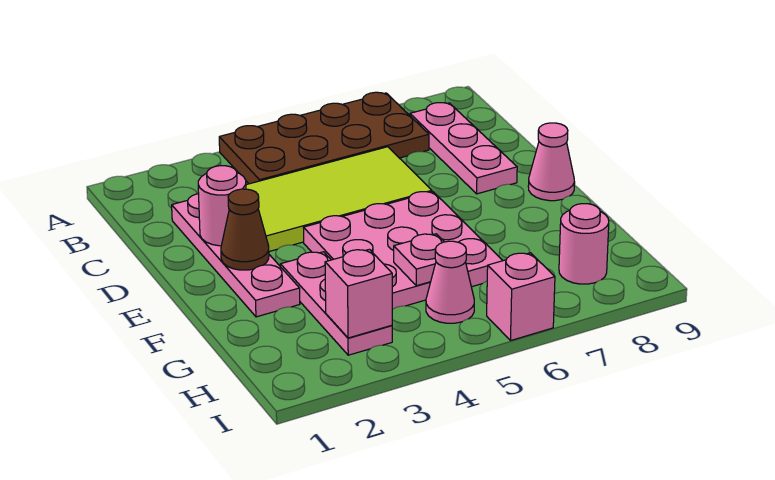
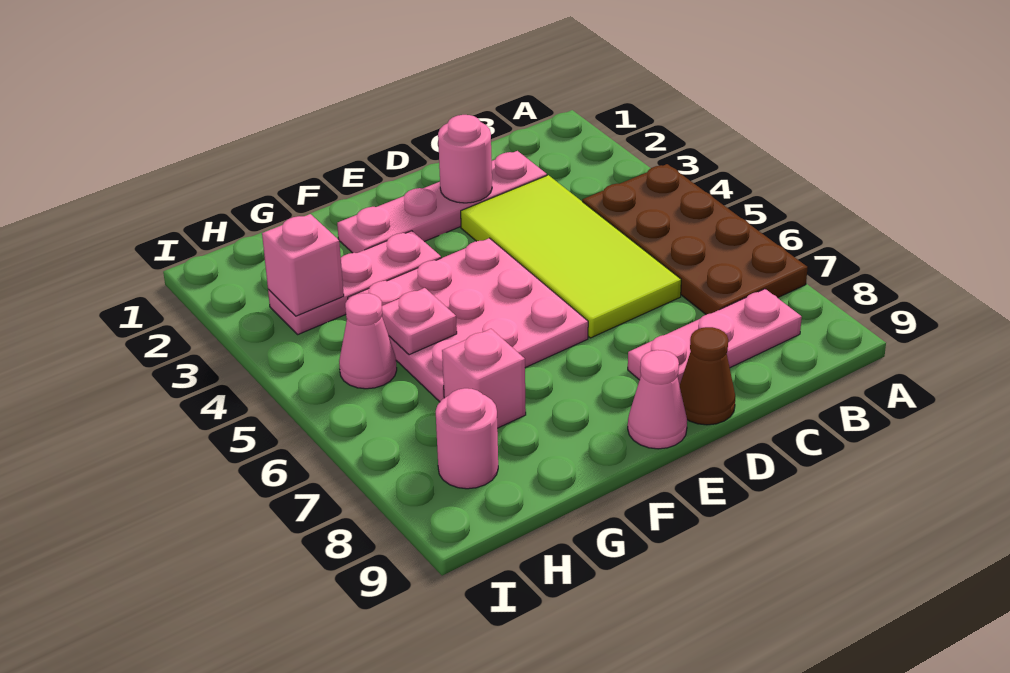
brown cone E2 level 2 -> brown cone D9 level 1
pink brick I6 level 1 -> pink brick G7 level 1

